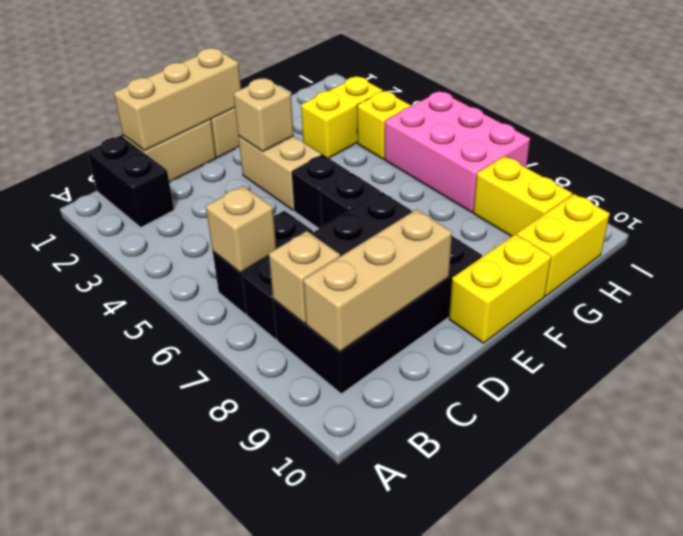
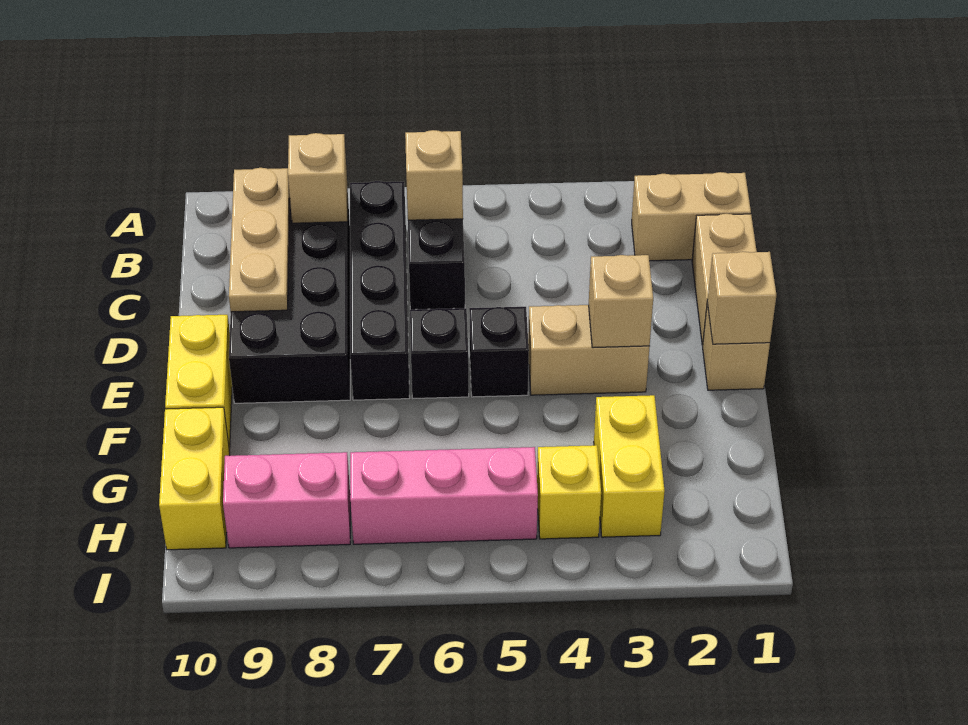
black brick B1:B2 level 1 -> tan brick B1:B2 level 1
tan brick B9:D9 level 2 -> tan plate B9:D9 level 2
tan brick C1:E1 level 2 -> tan brick E1 level 2
pink brick H5:I7 level 1 -> pink brick H5:H7 level 1
yellow brick H8:H9 level 1 -> pink brick H8:H9 level 1

